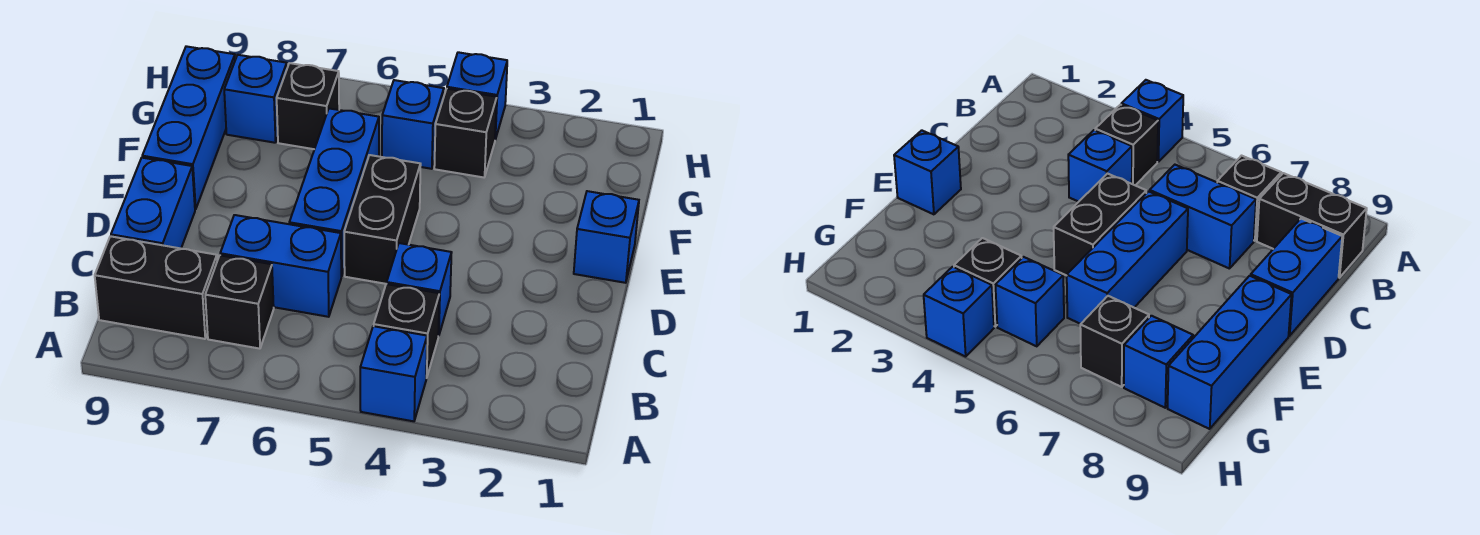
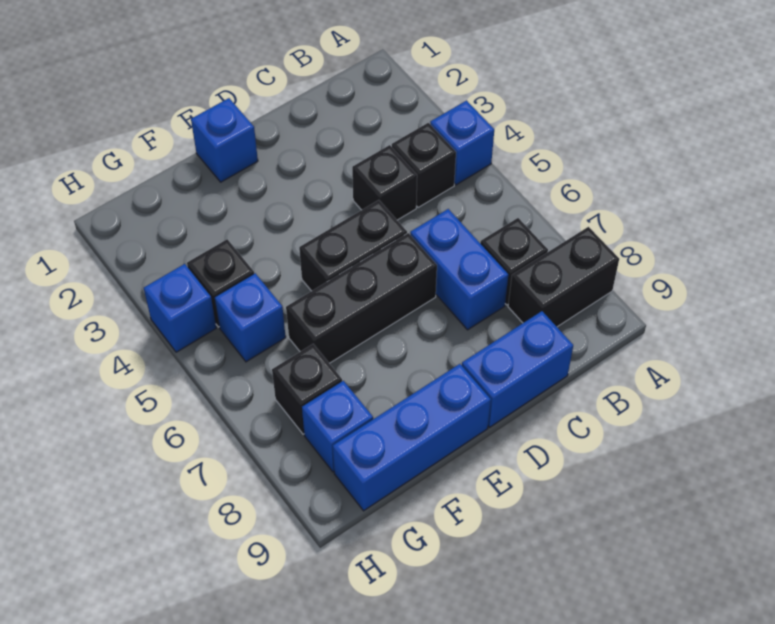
black brick B8:B9 level 1 -> black brick A8:B8 level 1
blue brick C4 level 1 -> black brick C4 level 1
blue brick D6:F6 level 1 -> black brick D6:F6 level 1

